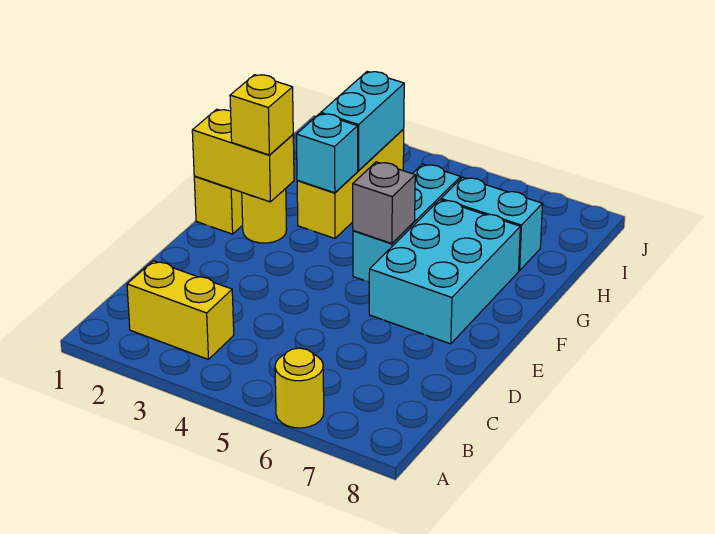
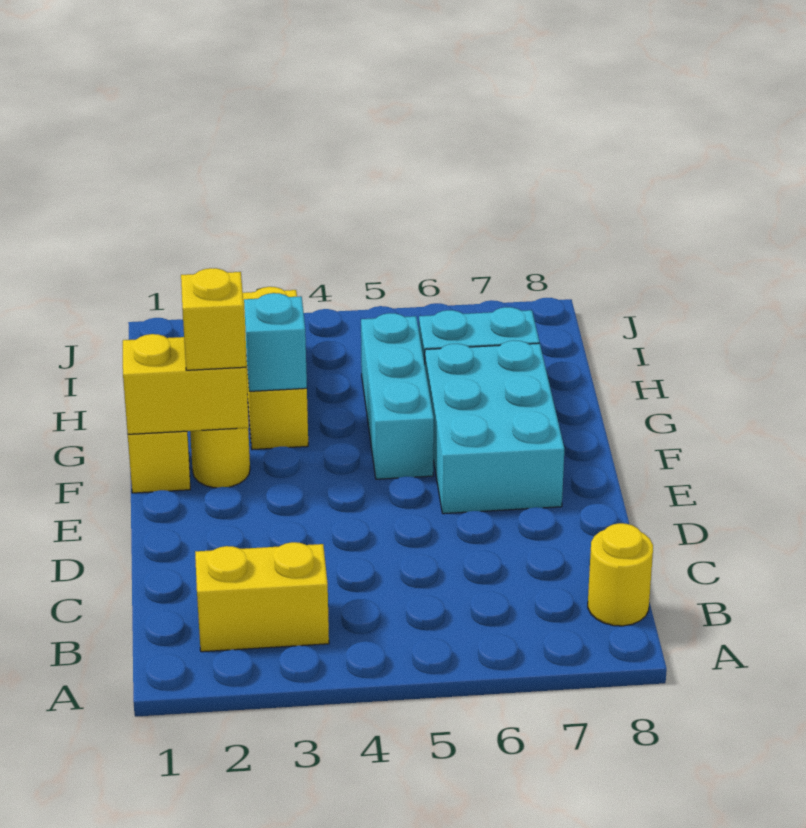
yellow round brick A6 level 1 -> yellow round brick B8 level 1
grey brick F5 level 2 -> none
cyan brick H3:I3 level 2 -> none

